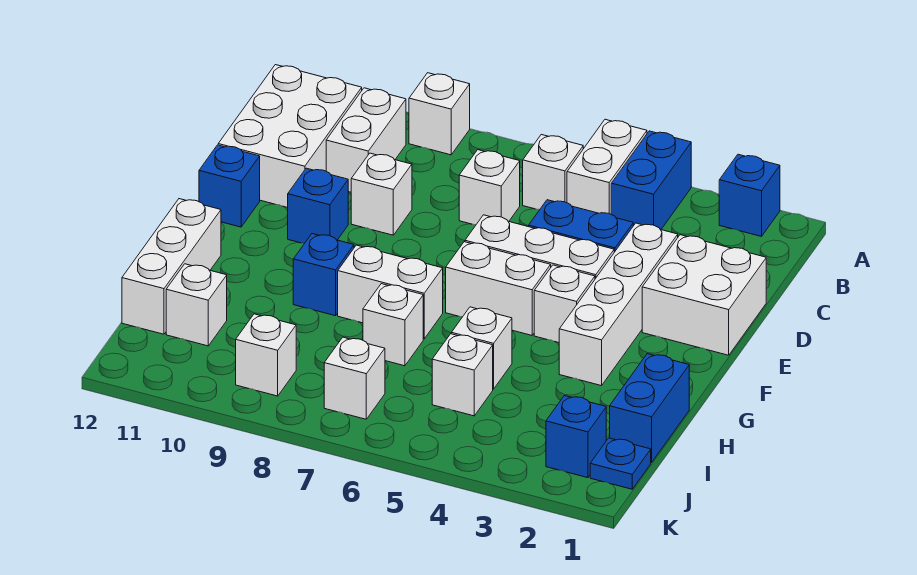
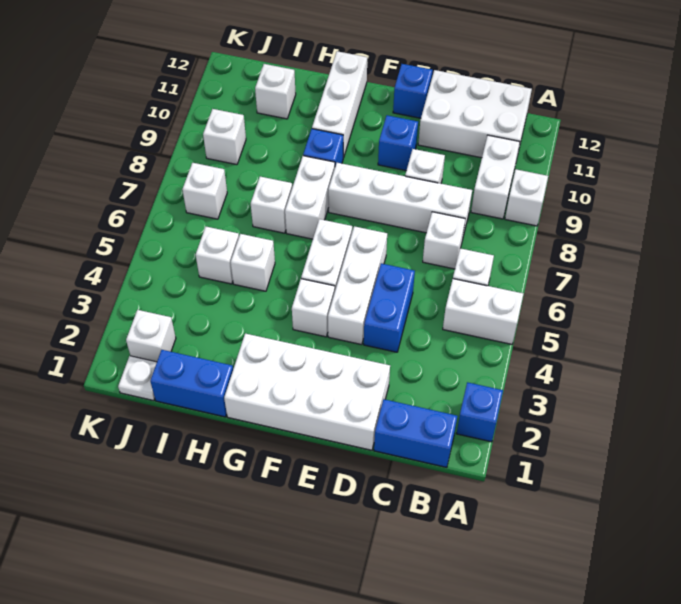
blue brick A4:B4 level 1 -> blue brick B1:C1 level 1
white brick B10:C10 level 1 -> white brick B9:B10 level 1
white brick D1:E2 level 1 -> white brick D1:G2 level 1
white brick D3:G3 level 1 -> white brick C8:F8 level 1
white brick G12:I12 level 1 -> white brick G10:G12 level 1
blue plate J1 level 1 -> white plate J1 level 1
blue brick J2 level 1 -> white brick J2 level 1

